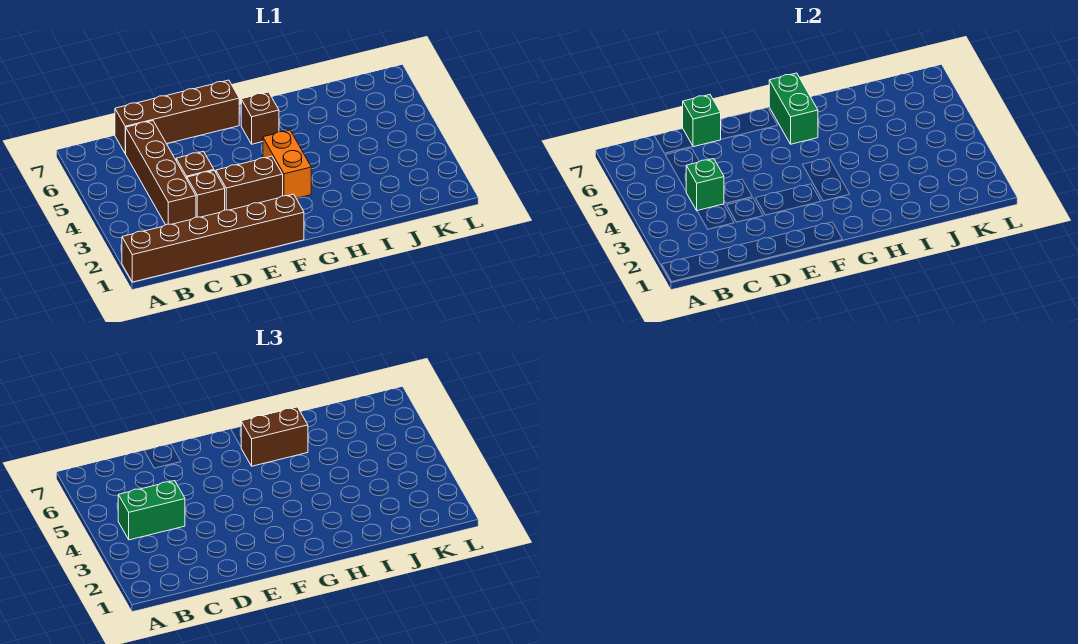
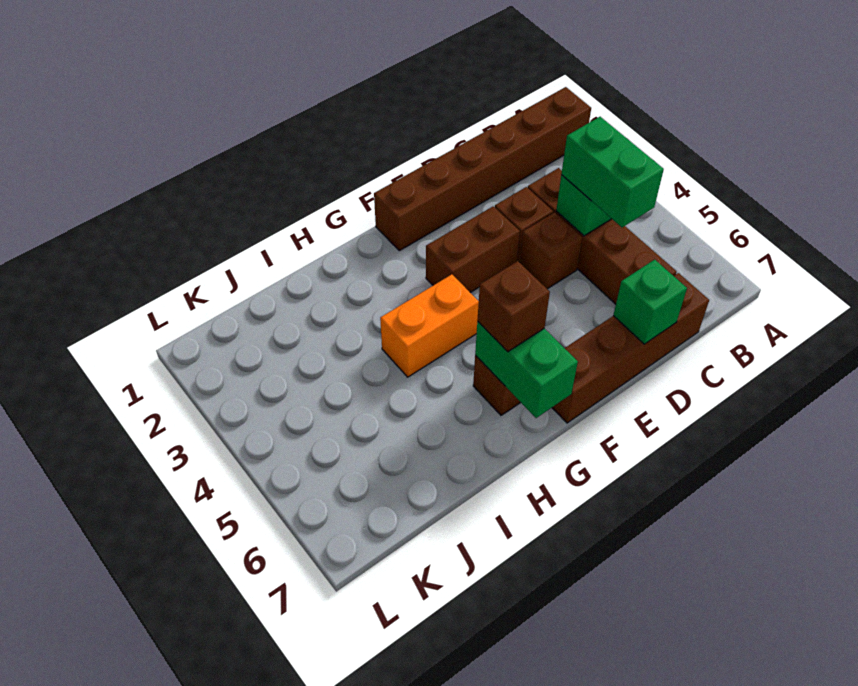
green brick B4:C4 level 3 -> green brick C4:C5 level 3
orange brick G3:G4 level 1 -> orange brick G4:H4 level 1
brown brick G6:H6 level 3 -> brown brick G6 level 3

